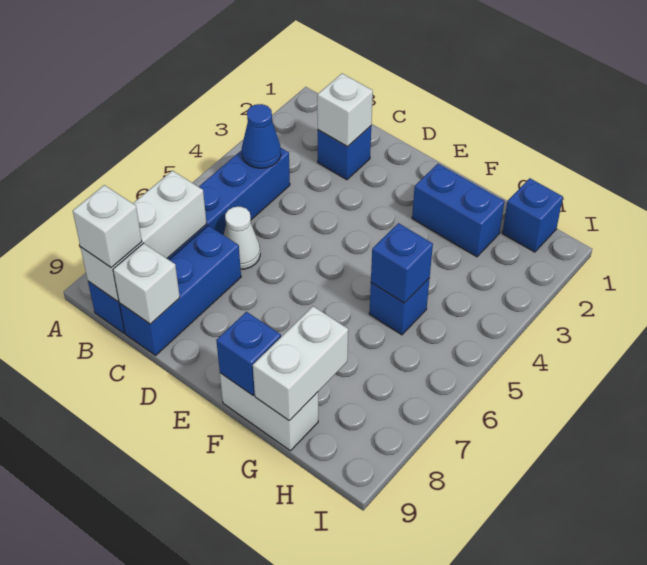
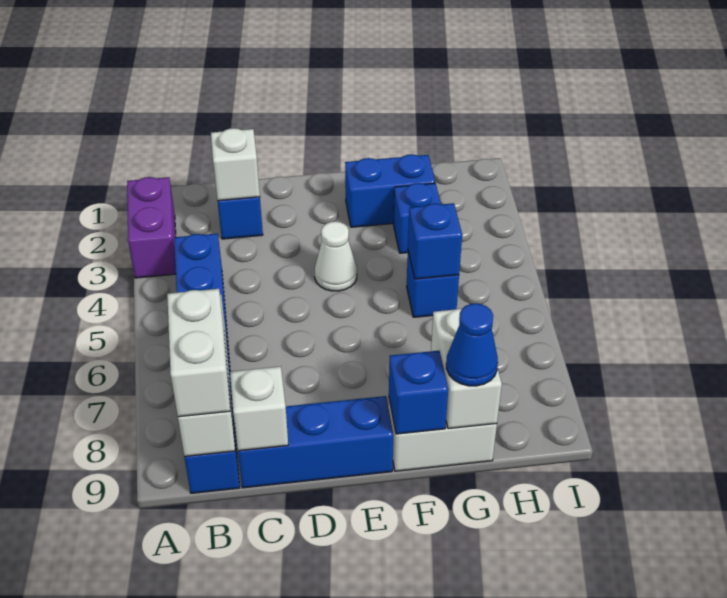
none -> purple brick A2:A3 level 1
blue cone B4 level 2 -> blue cone G9 level 3
white brick B9 level 3 -> white brick B8:B9 level 3
white cone C6 level 1 -> white cone E4 level 1
blue brick C7:C9 level 1 -> blue brick C9:E9 level 1
blue brick H1 level 1 -> blue brick G3 level 1

